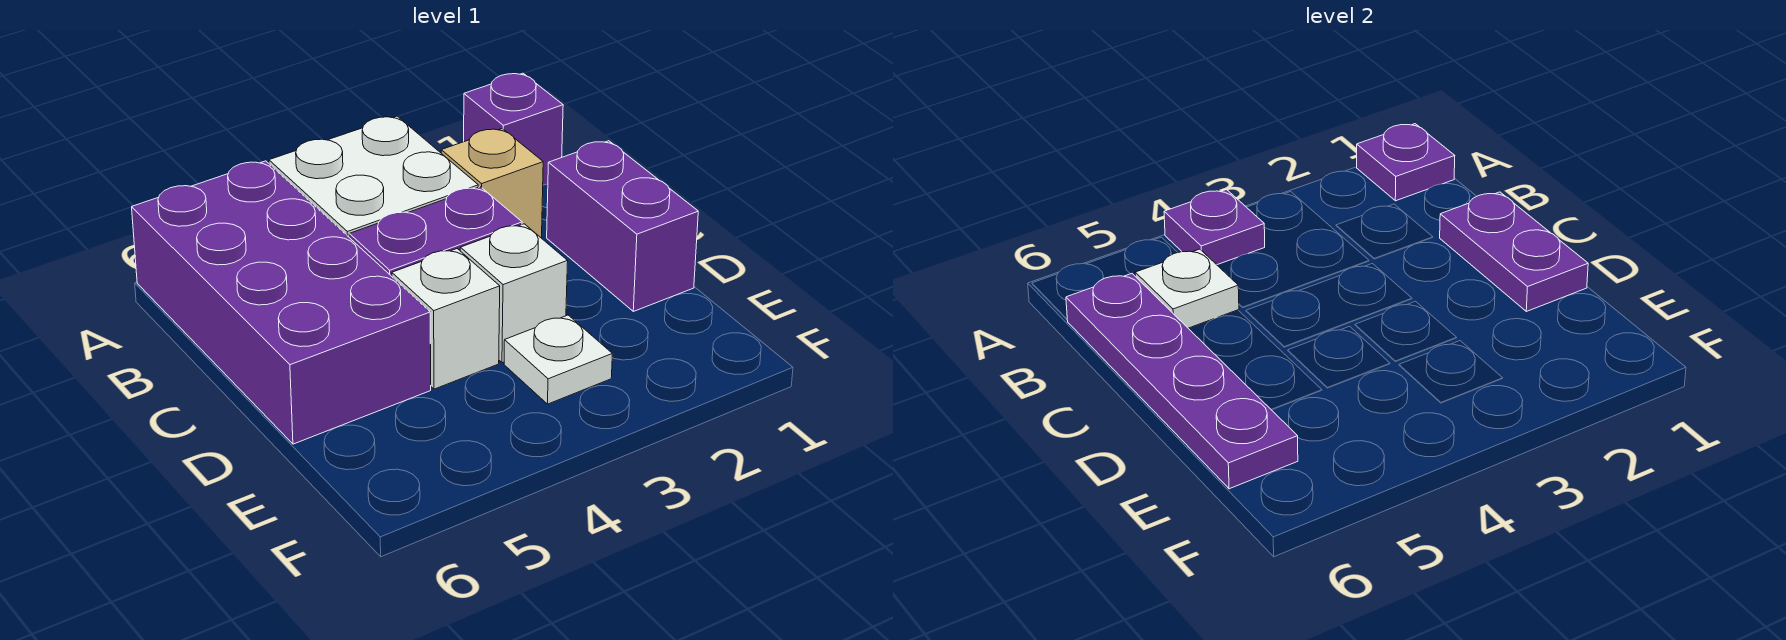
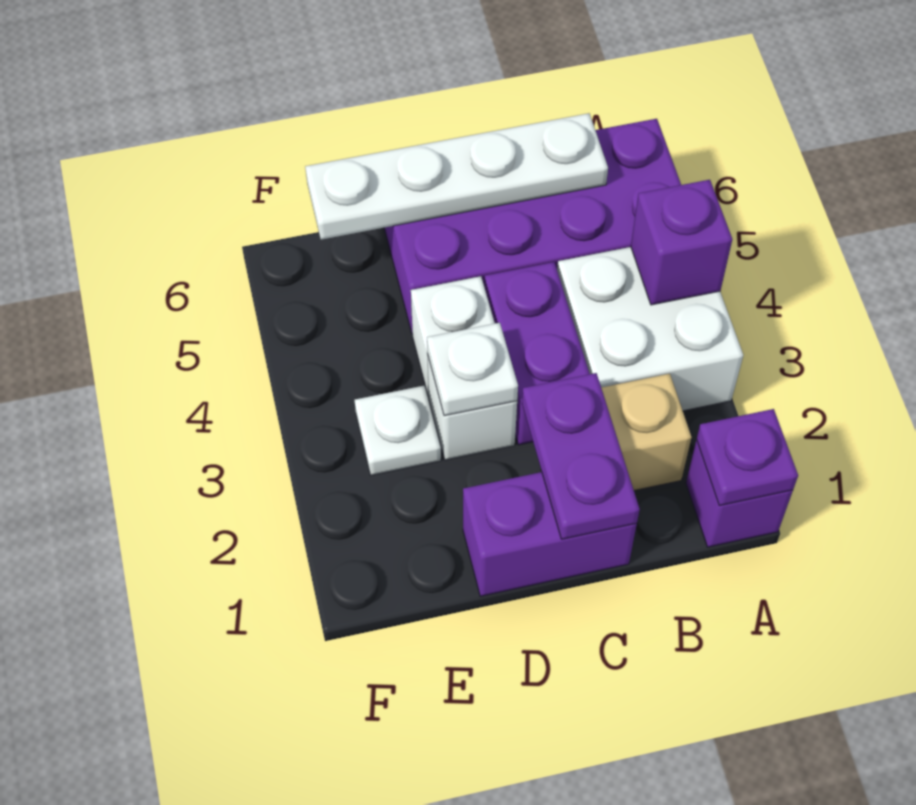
purple plate A4 level 2 -> purple brick A4 level 2
white plate B5 level 2 -> white plate D3 level 2
purple plate B6:E6 level 2 -> white plate B6:E6 level 2
purple plate C1:D1 level 2 -> purple plate C1:C2 level 2

